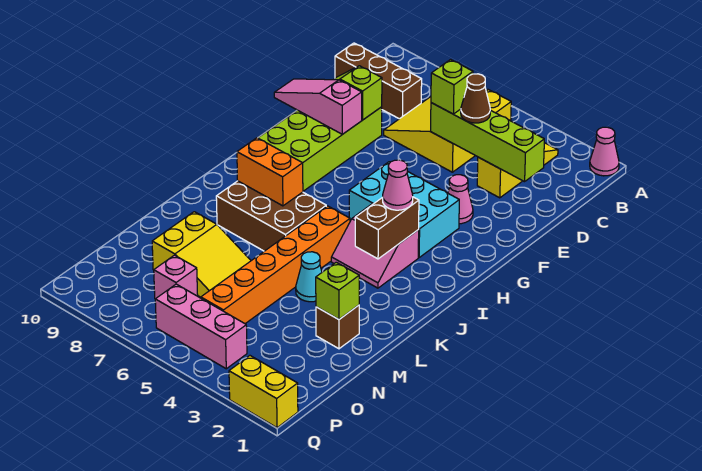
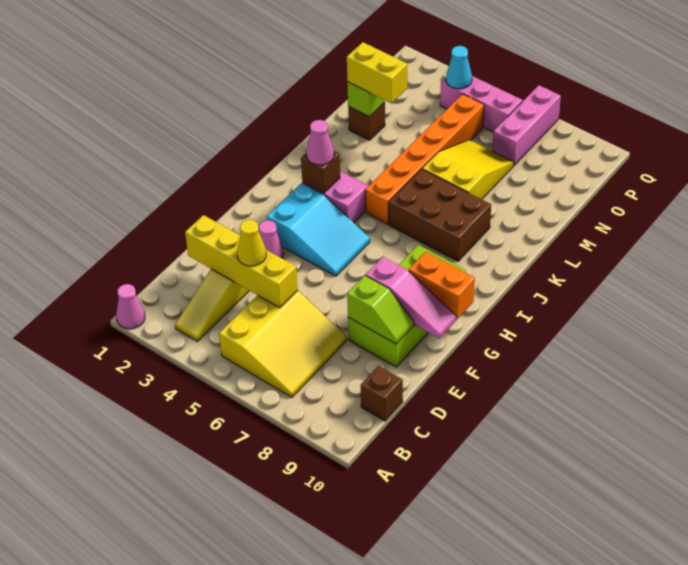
brown brick C8:C10 level 1 -> brown brick C10 level 1
lime brick D2:D5 level 2 -> yellow brick D2:D5 level 2
brown cone D4 level 3 -> yellow cone D4 level 3
lime brick D5 level 3 -> none
cyan brick G3:H5 level 1 -> cyan slope G3:H5 level 1 top 3
brown brick I3:J3 level 2 -> brown brick I3 level 2
orange brick J7:J8 level 2 -> orange brick G9:G10 level 2
cyan cone L4 level 1 -> cyan cone P4 level 2
yellow slope M6:N8 level 1 top 8 -> yellow slope L6:N7 level 1 top L
pink brick O7 level 1 -> pink brick O7:Q7 level 1
yellow brick Q1:Q2 level 1 -> yellow brick M2:M3 level 3

